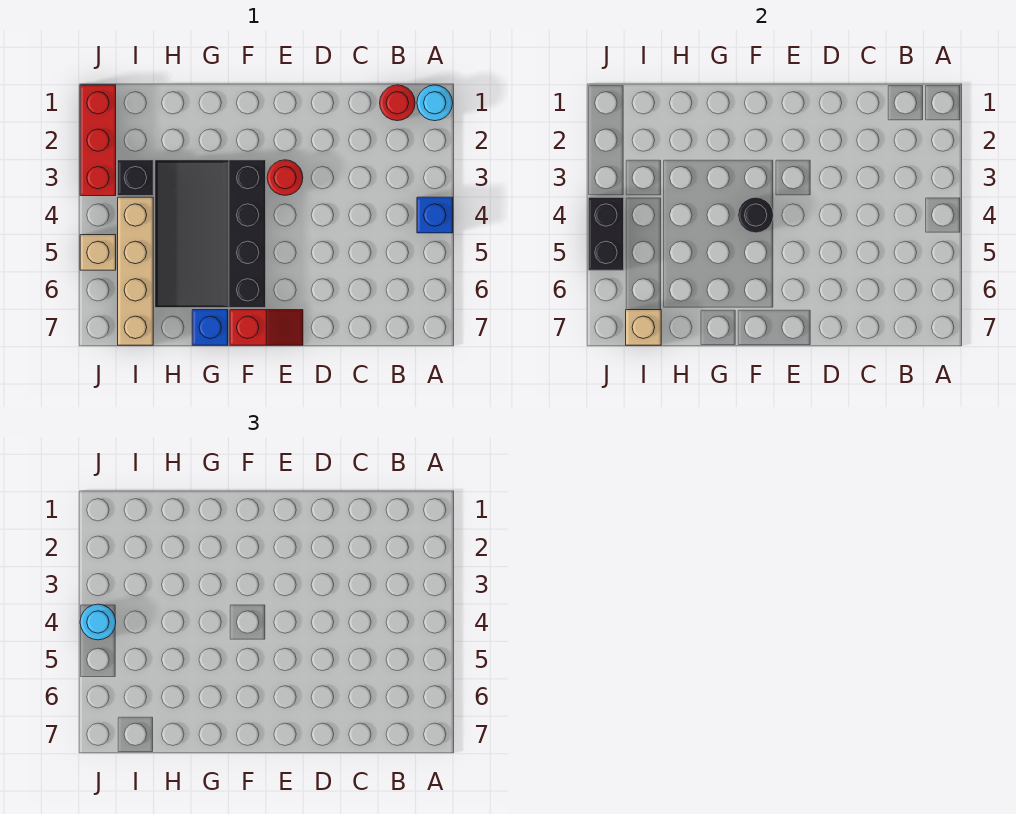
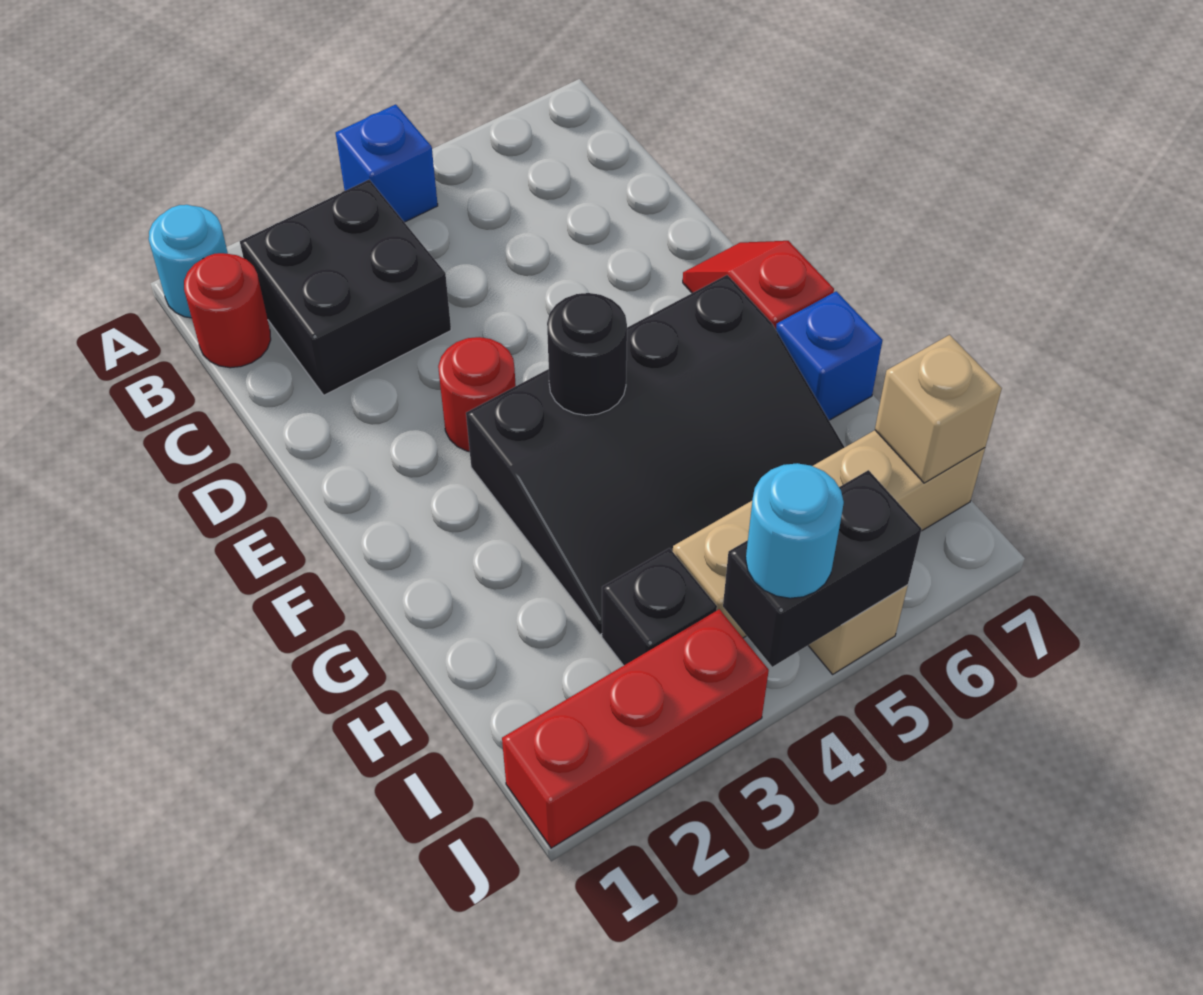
none -> black brick B2:C3 level 1

